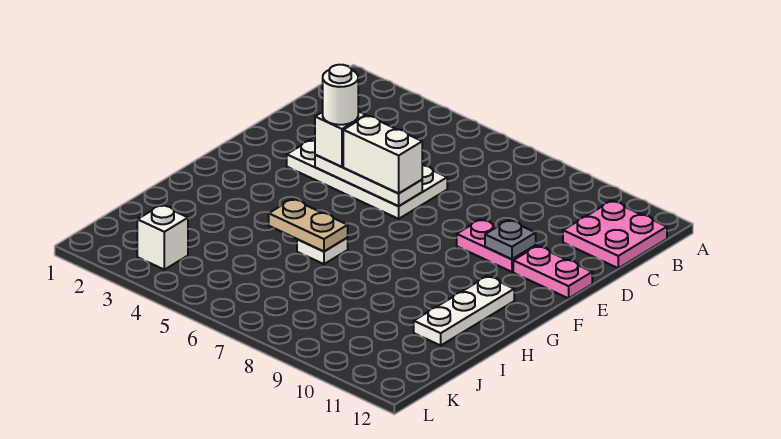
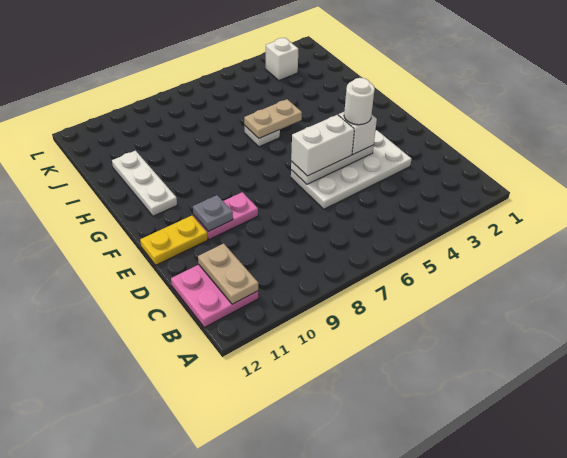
none -> tan plate B11:C11 level 2
pink plate E11:E12 level 1 -> yellow plate E11:E12 level 1

